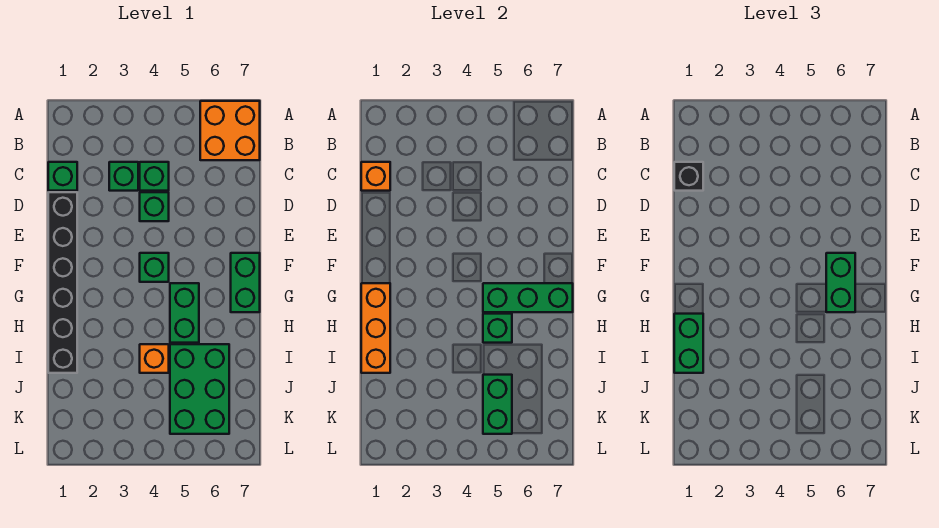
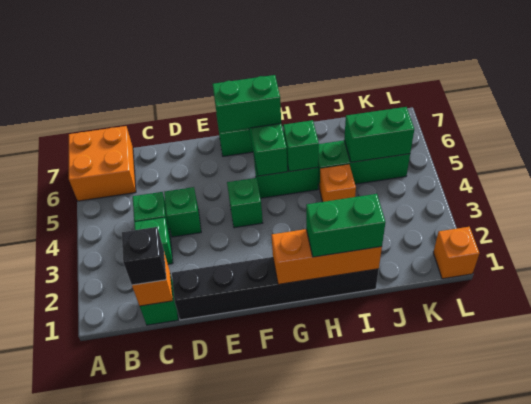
green brick I5:K6 level 1 -> green brick I5:K5 level 1
none -> orange brick L1 level 1

